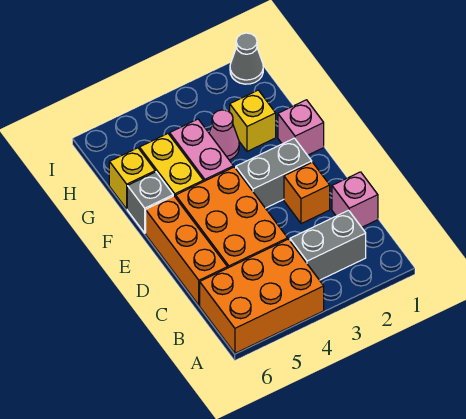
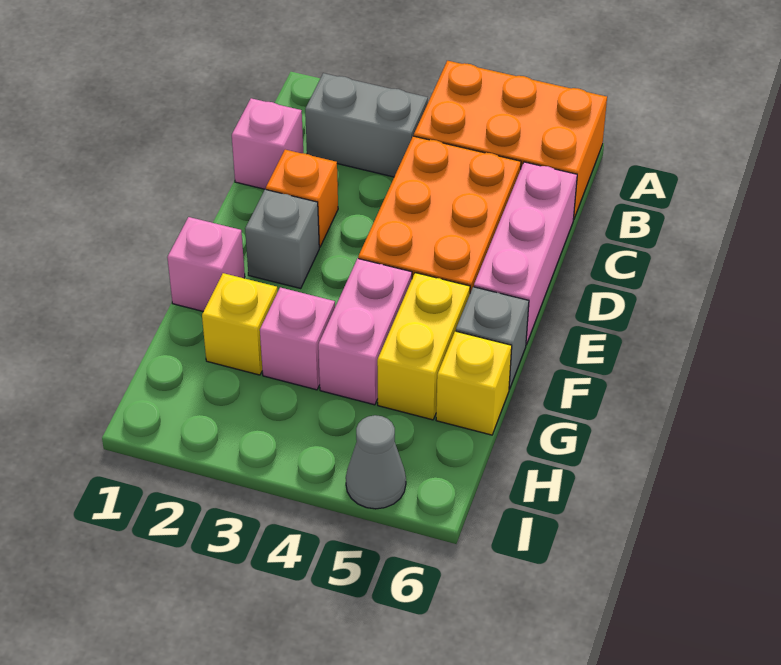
orange brick C6:E6 level 1 -> pink brick C6:E6 level 1
grey brick E2:E3 level 1 -> grey brick E2 level 1
pink cone G3 level 1 -> pink brick G3 level 1
grey cone I1 level 1 -> grey cone I5 level 1

